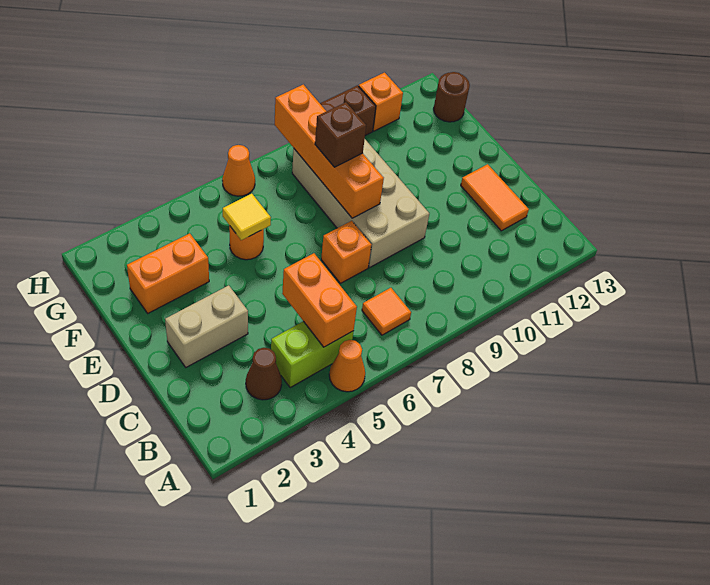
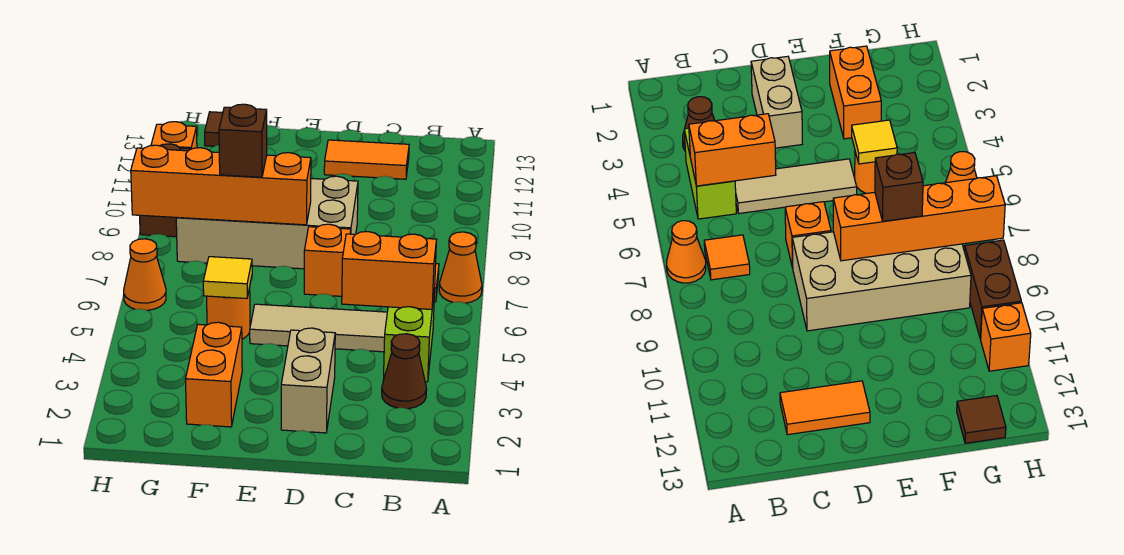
orange cone A5 level 1 -> orange cone A7 level 1
none -> tan tile C5:E5 level 1
brown round brick G13 level 1 -> brown tile G13 level 1

